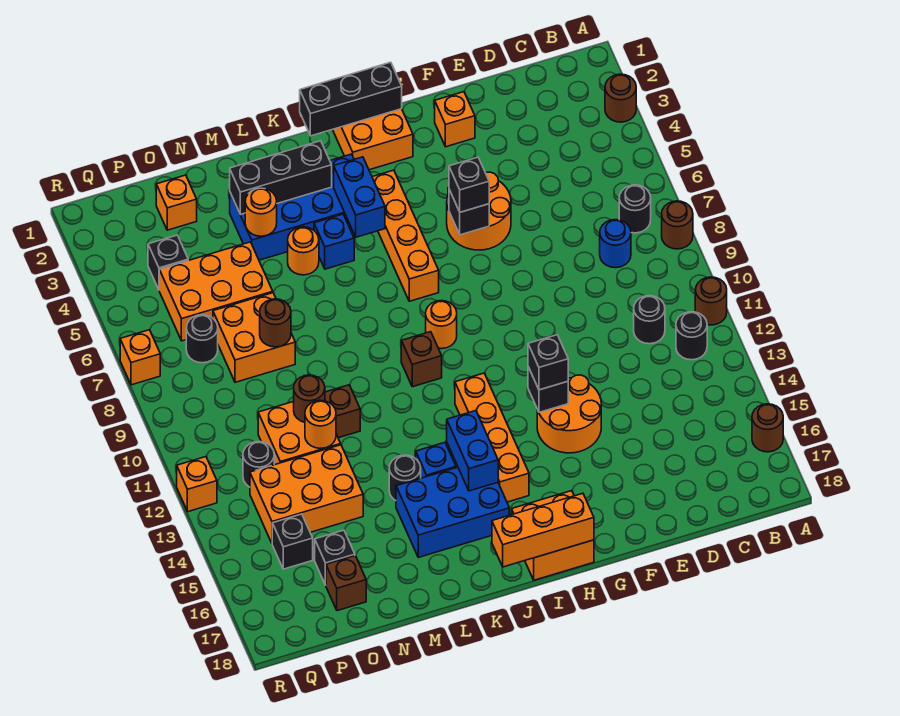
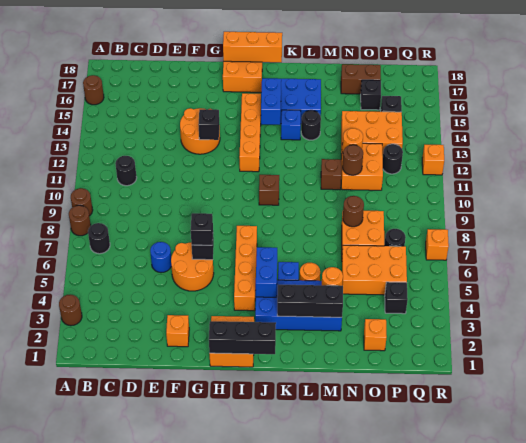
brown round brick A11 level 1 -> brown round brick A9 level 1
black round brick B12 level 1 -> none
blue round brick C8 level 1 -> blue round brick E6 level 1
black brick G13 level 3 -> none
orange round brick I9 level 1 -> none
brown brick O17 level 1 -> brown brick N17:O17 level 1

